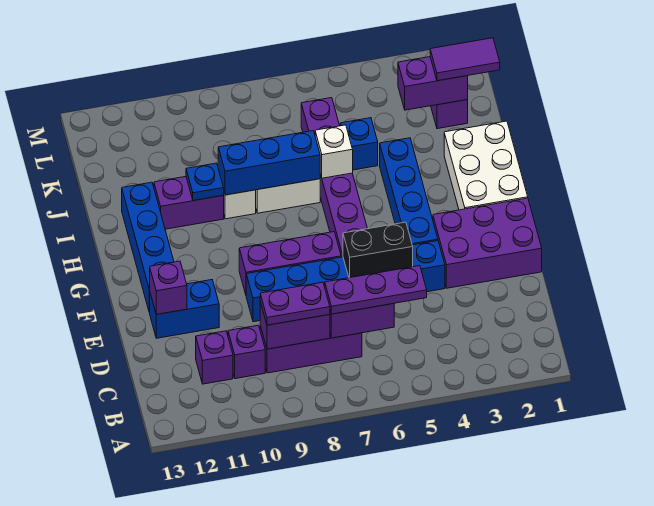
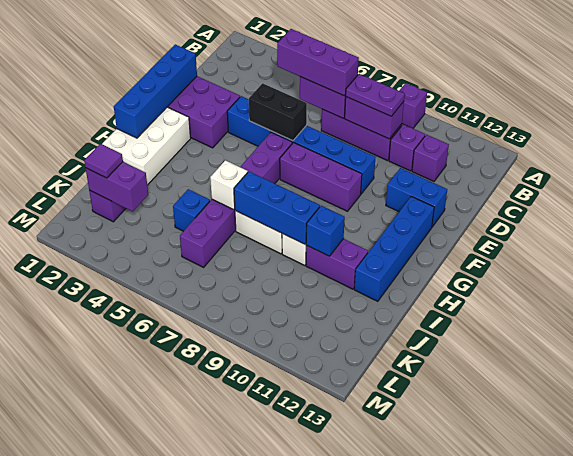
purple plate C5:C7 level 3 -> purple brick C5:C7 level 3
purple brick E12 level 2 -> purple brick A9 level 1
blue brick F4:I4 level 1 -> blue brick E1:H1 level 2
blue plate I10 level 2 -> blue brick I10 level 2
purple tile K1:K2 level 3 -> purple tile K2 level 3

